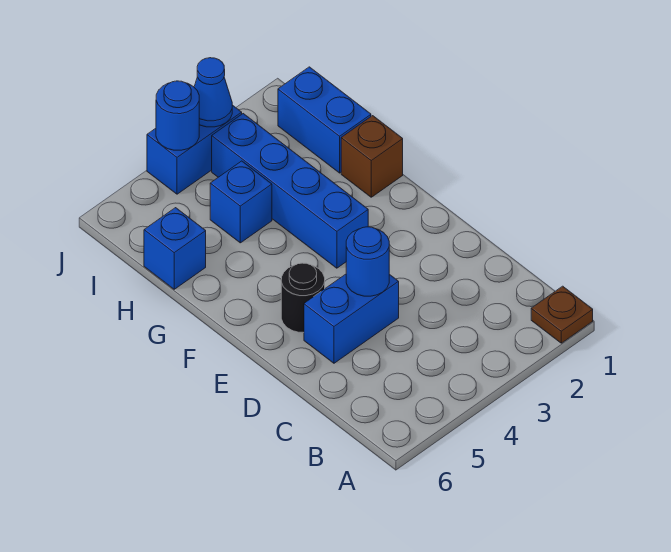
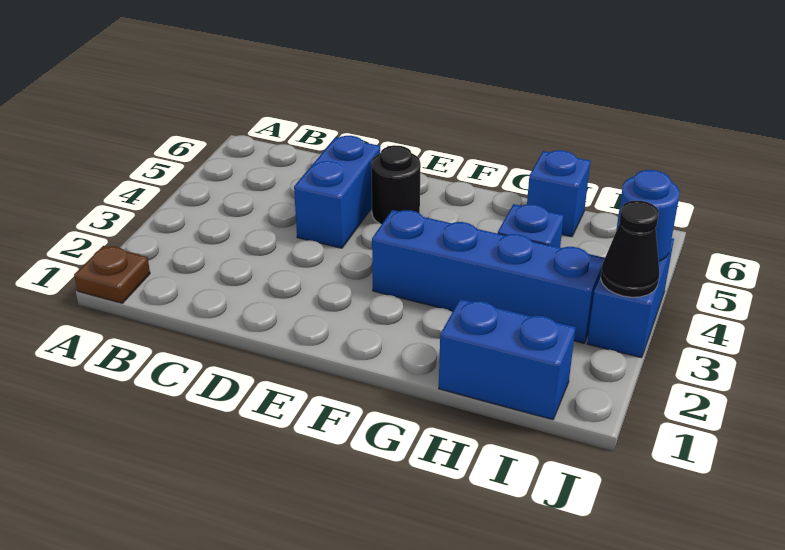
blue round brick D4 level 2 -> none
brown brick G1 level 1 -> none
blue cone J3 level 2 -> black cone J3 level 2

